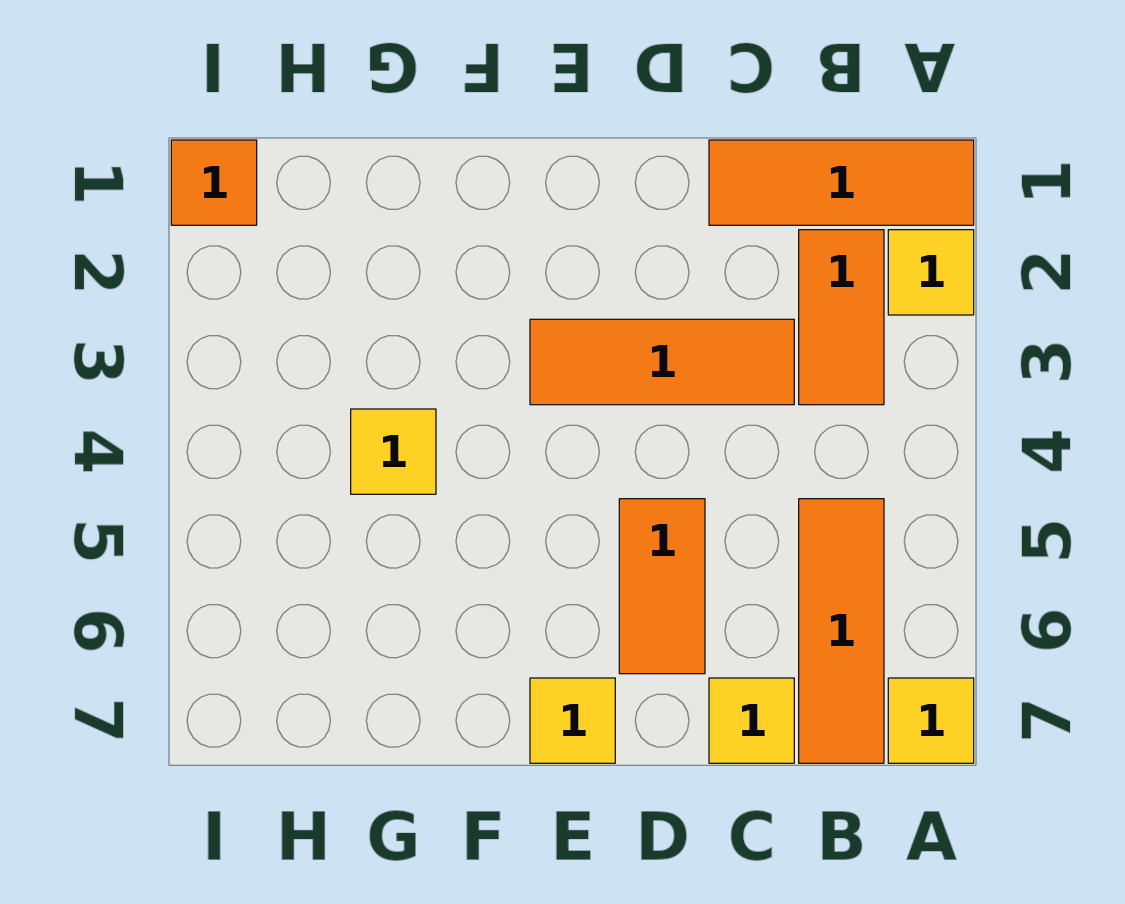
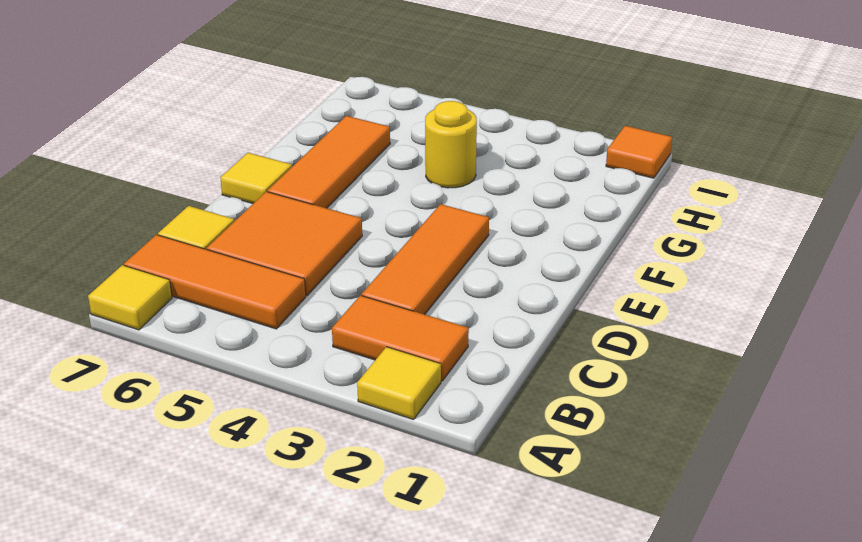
orange tile A1:C1 level 1 -> orange tile E6:G6 level 1
orange tile D5:D6 level 1 -> orange tile C5:D6 level 1
yellow tile G4 level 1 -> yellow round brick G4 level 1

